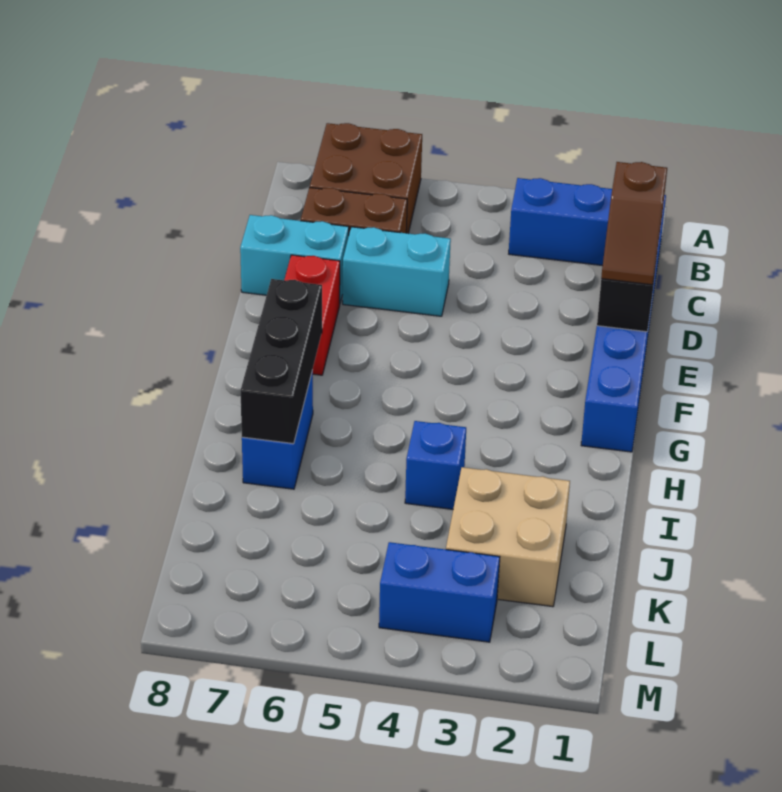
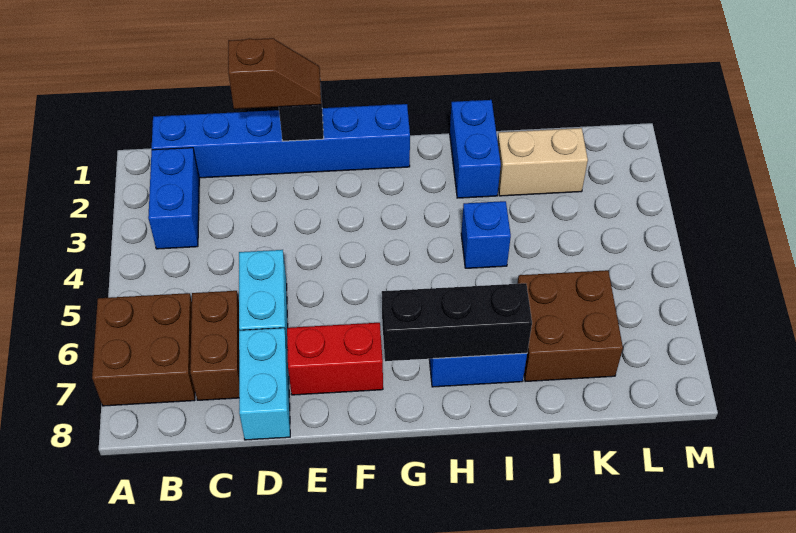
tan brick J2:K3 level 1 -> tan brick J2:K2 level 1
none -> brown brick J6:K7 level 1
blue brick L3:L4 level 1 -> blue brick I1:I2 level 1

